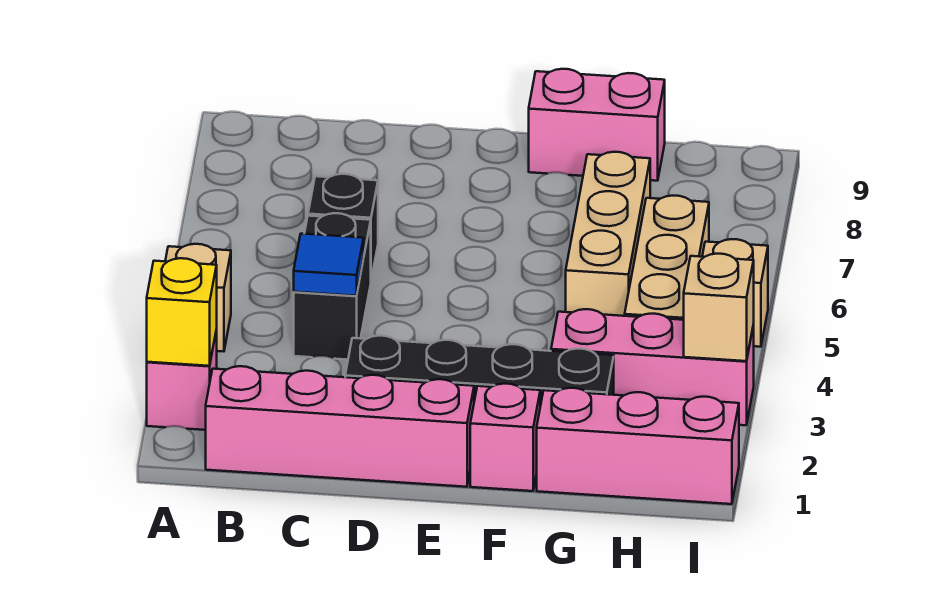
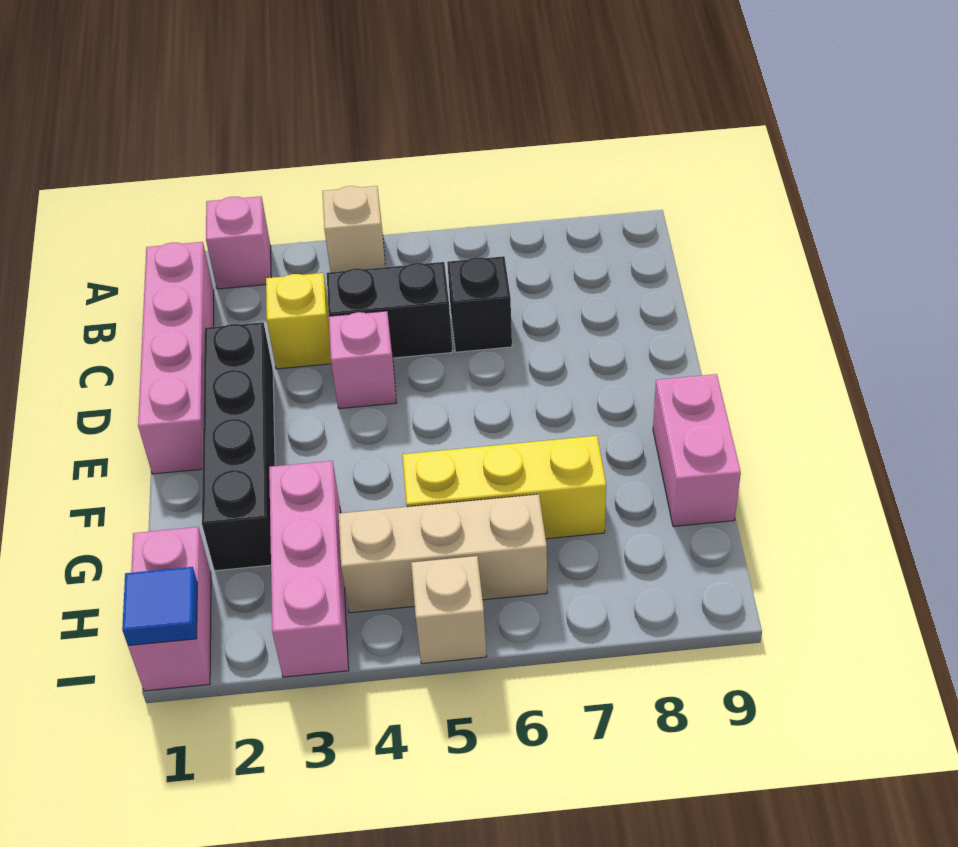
yellow brick A2 level 2 -> yellow brick C3 level 1
blue tile C4 level 2 -> blue tile I1 level 2
pink brick F1 level 1 -> pink brick D4 level 1
pink brick G1:I1 level 1 -> pink brick H1:I1 level 1
tan brick G5:G7 level 1 -> yellow brick G5:G7 level 1
tan brick I3 level 2 -> none

